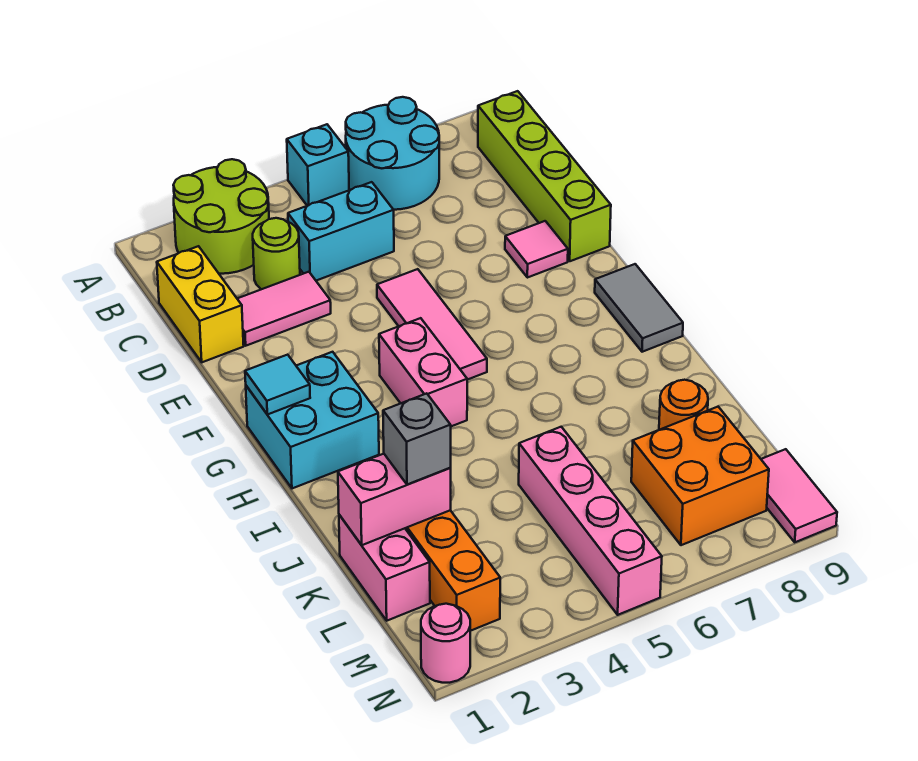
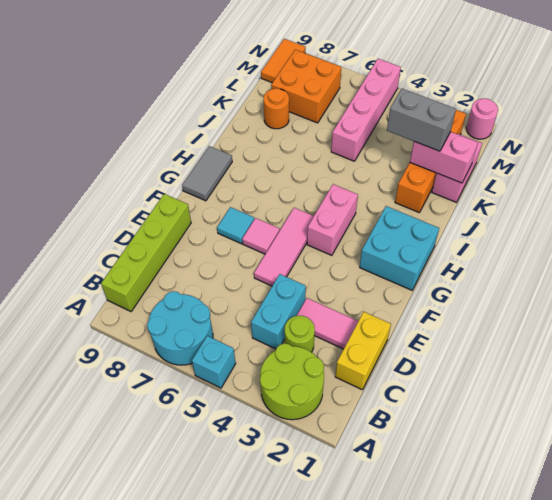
cyan brick C4:C5 level 1 -> cyan brick C4:D4 level 1
pink tile E8 level 1 -> pink tile F6 level 1
cyan tile G1 level 2 -> cyan tile F7 level 1
grey brick K2 level 3 -> grey brick K2:K3 level 3
pink tile M9:N9 level 1 -> orange tile M9:N9 level 1

